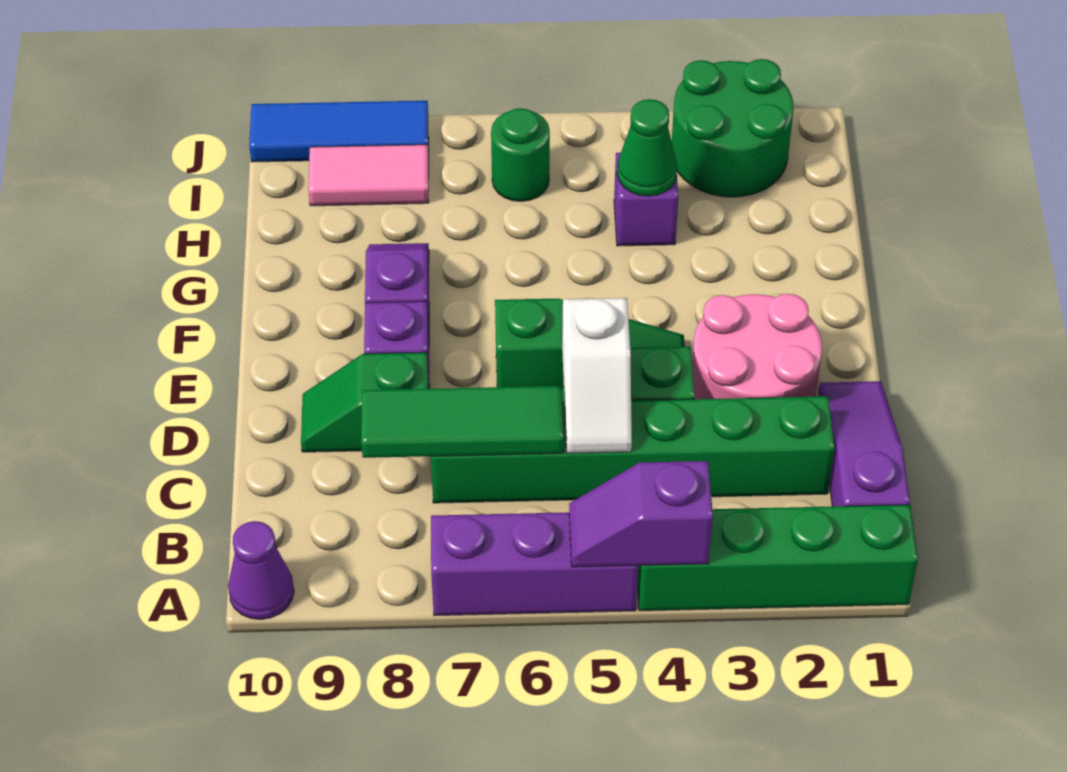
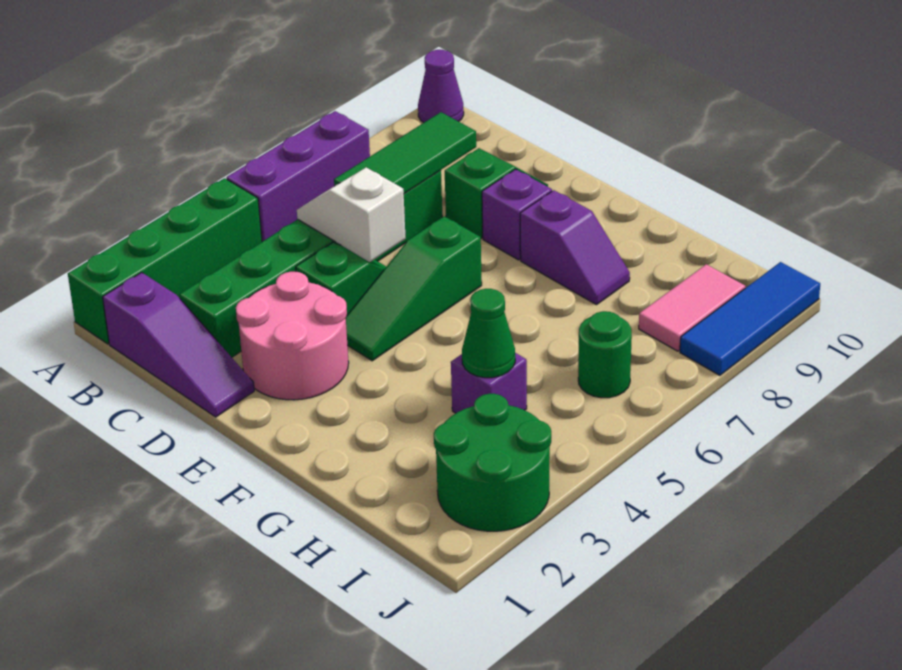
purple slope A4:A5 level 2 top 4 -> none

